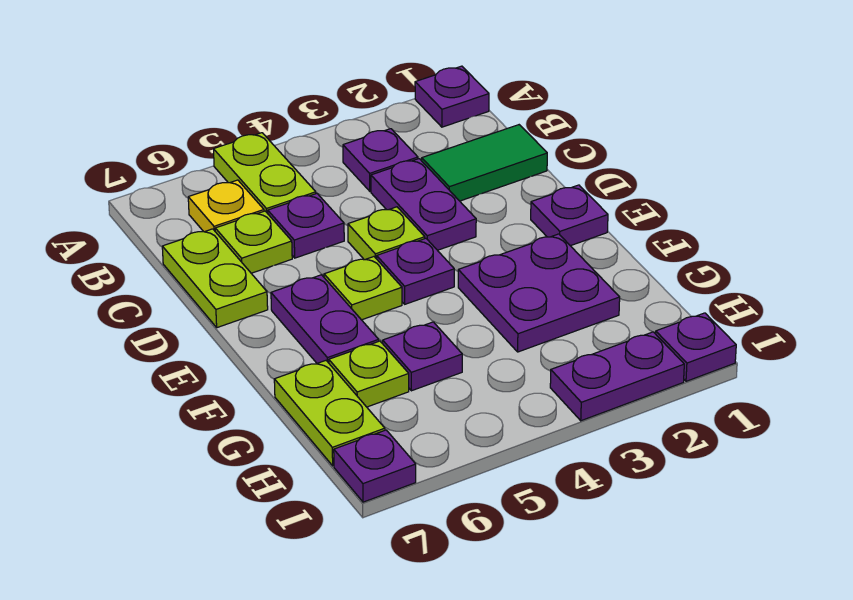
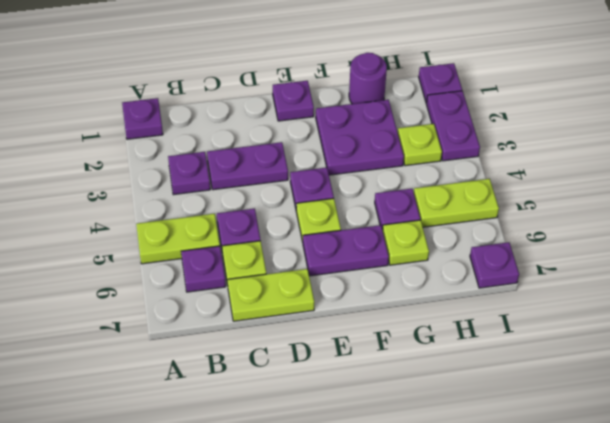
yellow plate B6 level 1 -> purple plate B6 level 1
green tile C1:C2 level 1 -> none
lime plate D4 level 1 -> lime plate H3 level 1
none -> purple round brick G1 level 1
lime plate G7:H7 level 1 -> lime plate H5:I5 level 1

